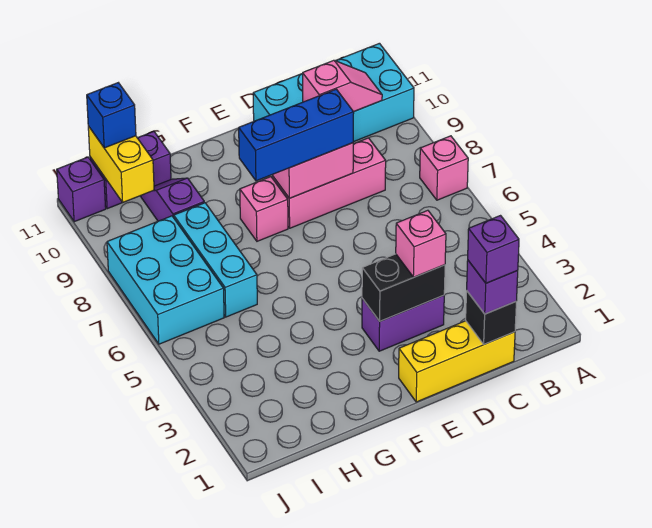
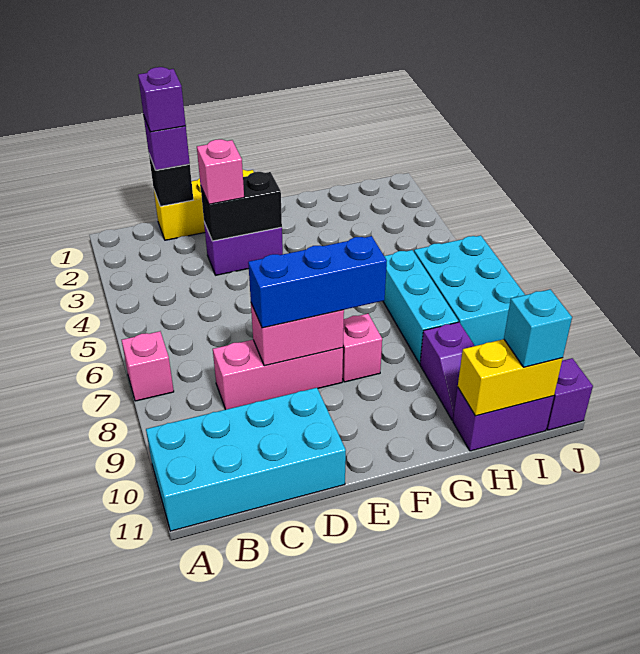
pink slope B10:C10 level 2 top C -> none
yellow brick I10:I11 level 2 -> yellow brick H11:I11 level 2
blue brick I11 level 3 -> cyan brick I11 level 3

